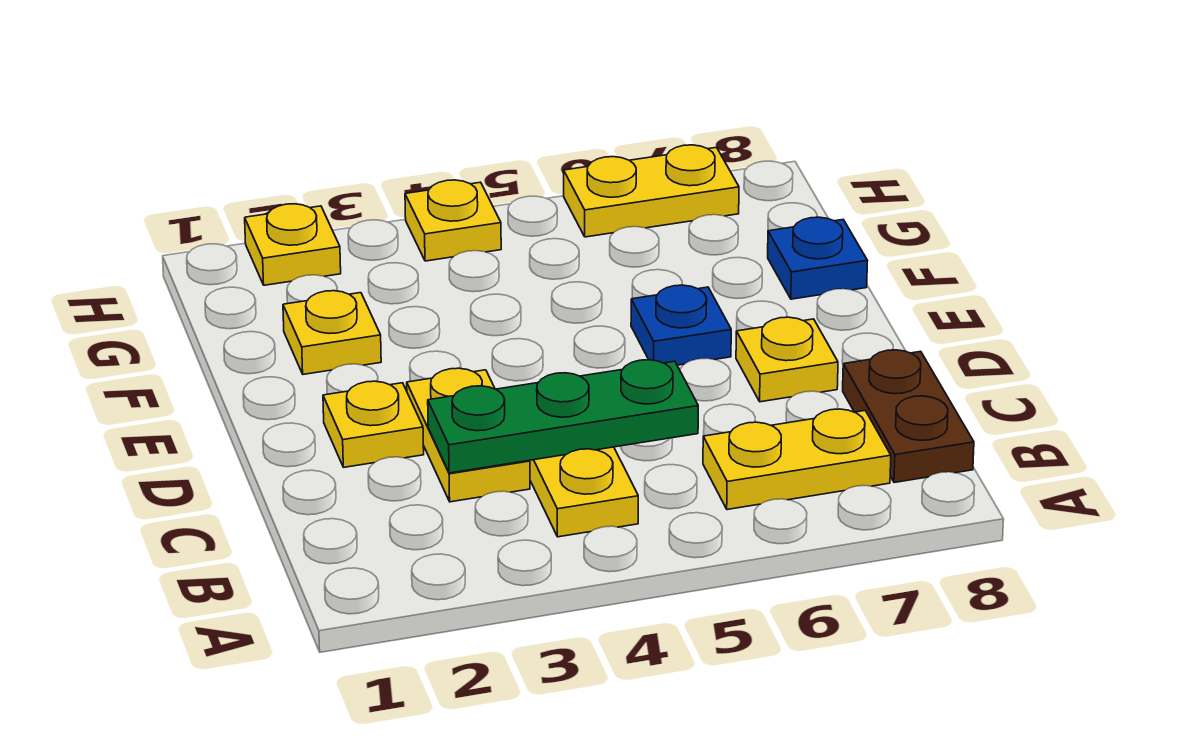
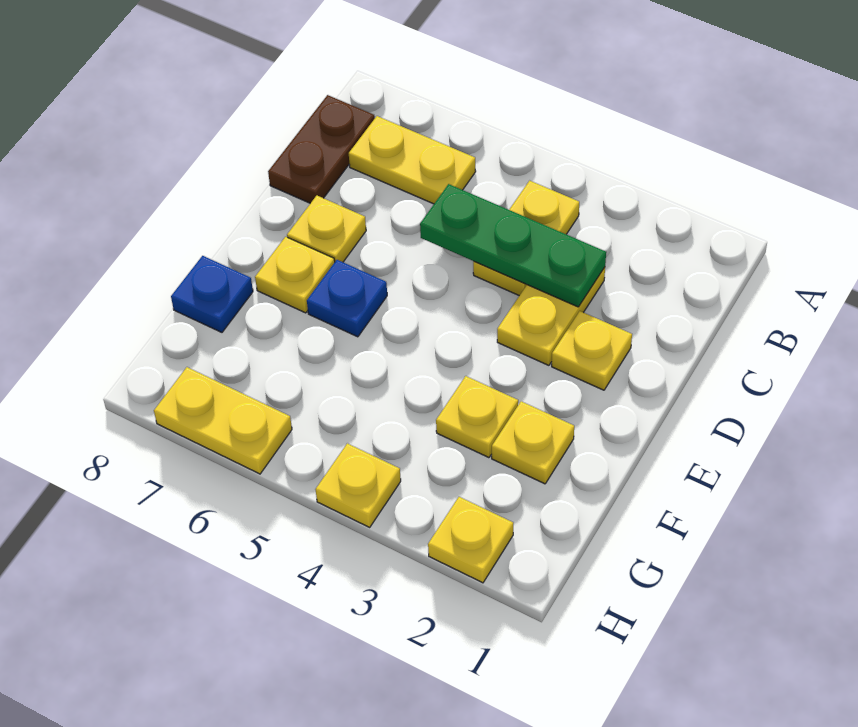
none -> yellow plate E7 level 1
none -> yellow plate F3 level 1

